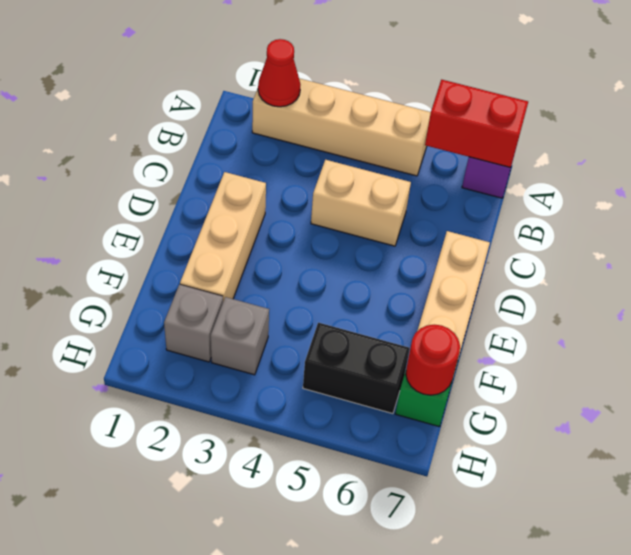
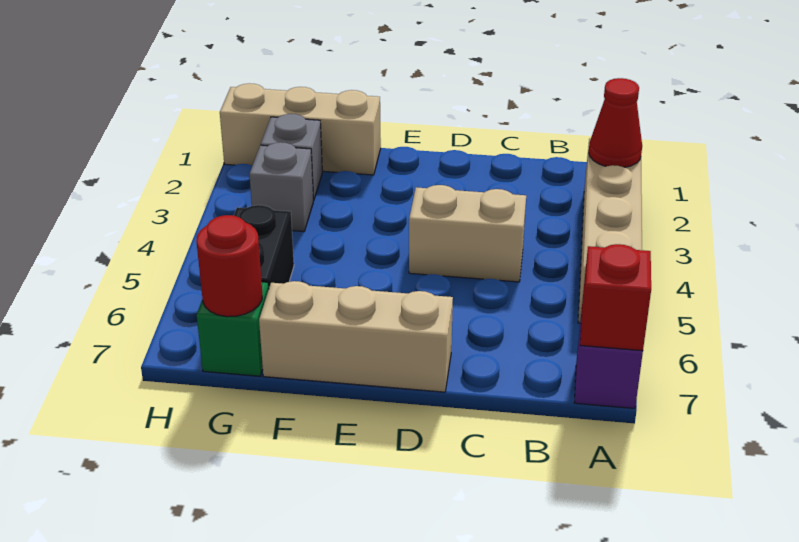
red brick A6:A7 level 2 -> red brick A7 level 2
tan brick C4:C5 level 1 -> tan brick C4:D4 level 1
tan brick D2:F2 level 1 -> tan brick F1:H1 level 1

